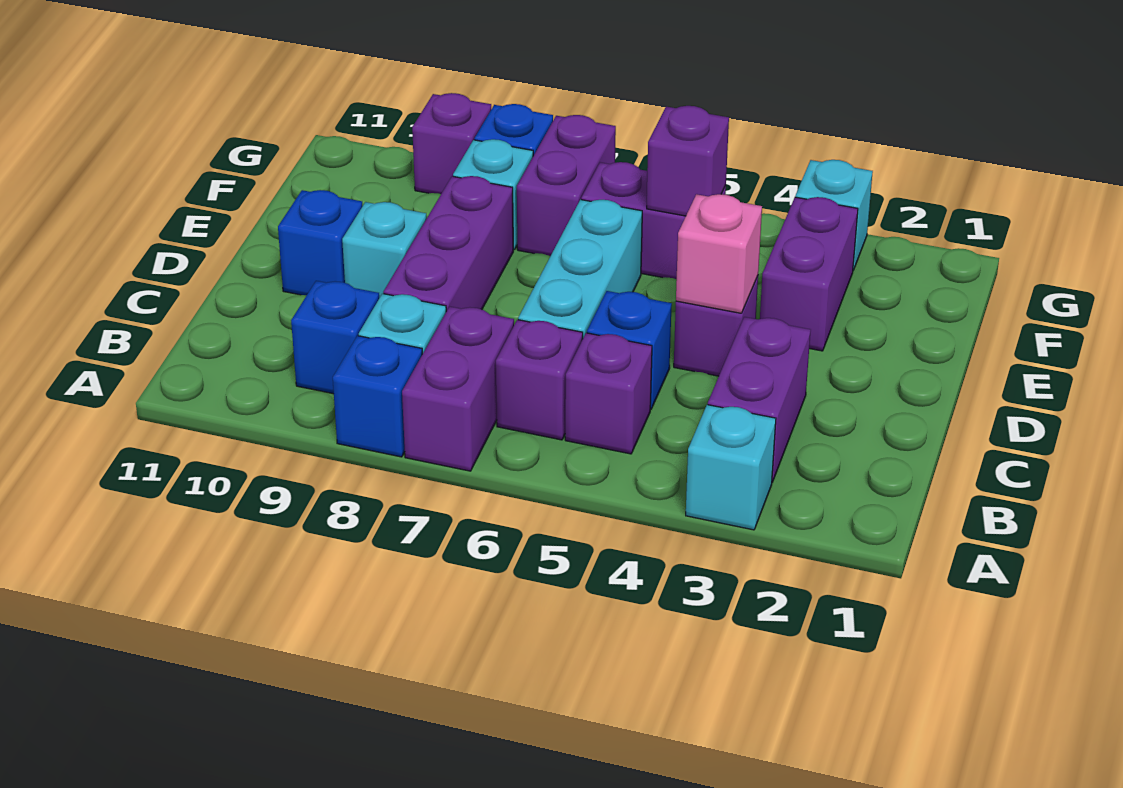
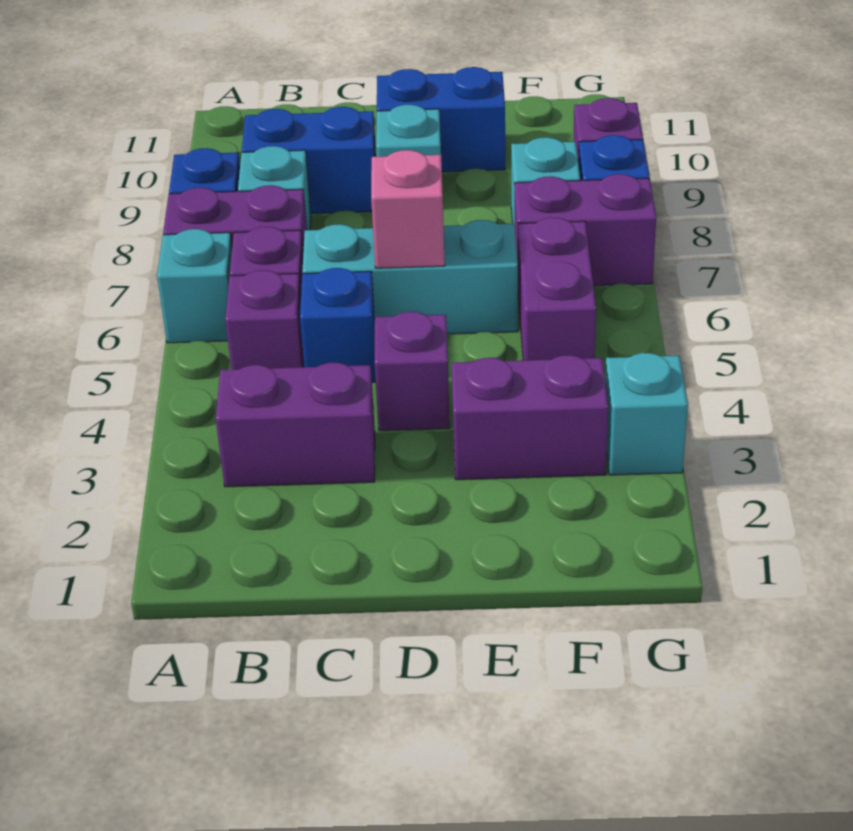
cyan brick A3 level 1 -> cyan brick A6 level 1
blue brick B9 level 1 -> blue brick B9:C9 level 1
purple brick C8:E8 level 1 -> none
pink brick D4 level 2 -> pink brick D6 level 2
blue brick D10 level 1 -> blue brick D10:E10 level 1
purple brick F5 level 2 -> none

